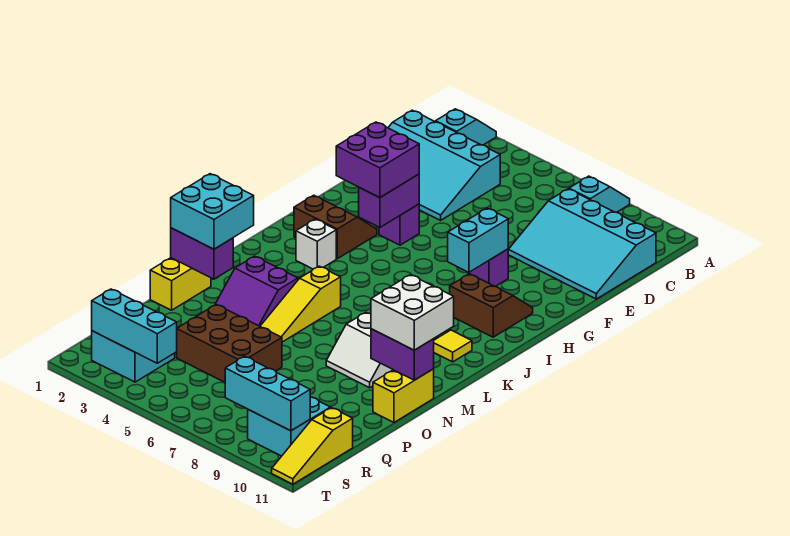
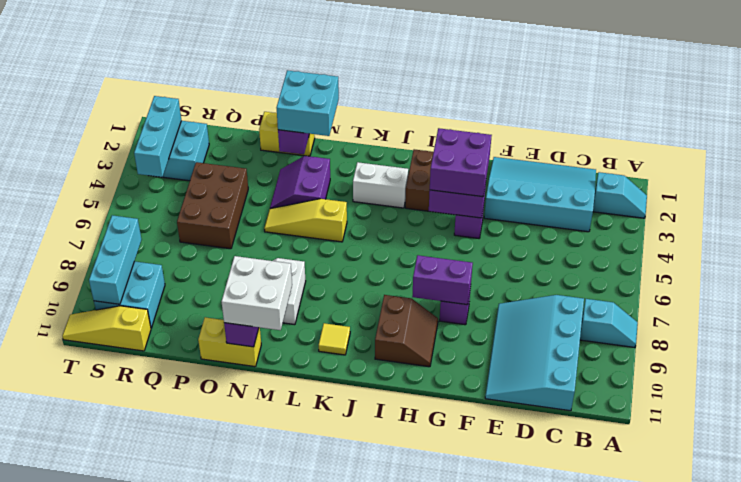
cyan slope C1:E4 level 1 top C -> cyan slope C1:F3 level 1 top 3
cyan brick G8:H8 level 2 -> purple brick G8:H8 level 2
white brick J3 level 1 -> white brick J3:K3 level 1

